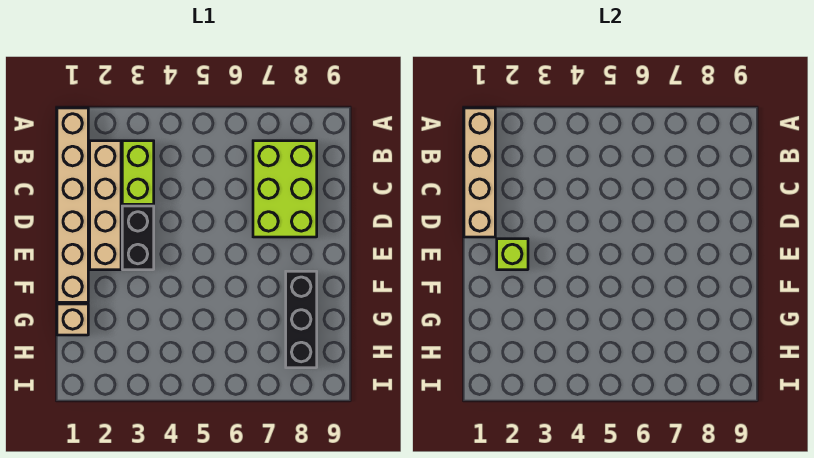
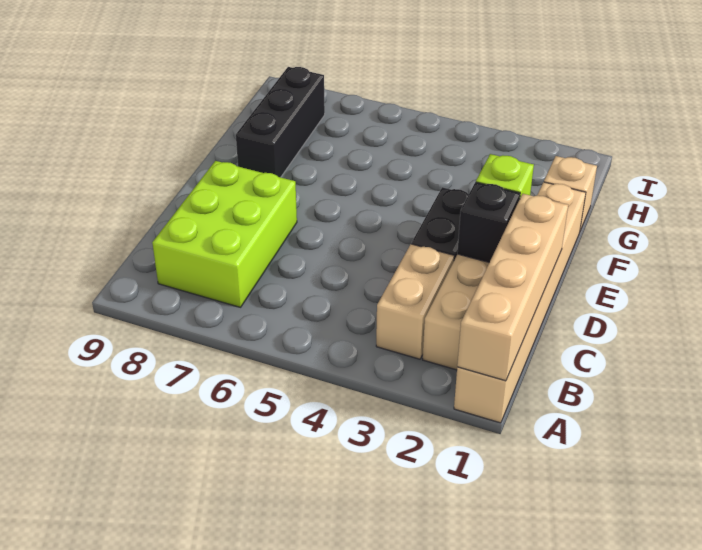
lime brick B3:C3 level 1 -> tan brick B3:C3 level 1
none -> black brick D2 level 2

